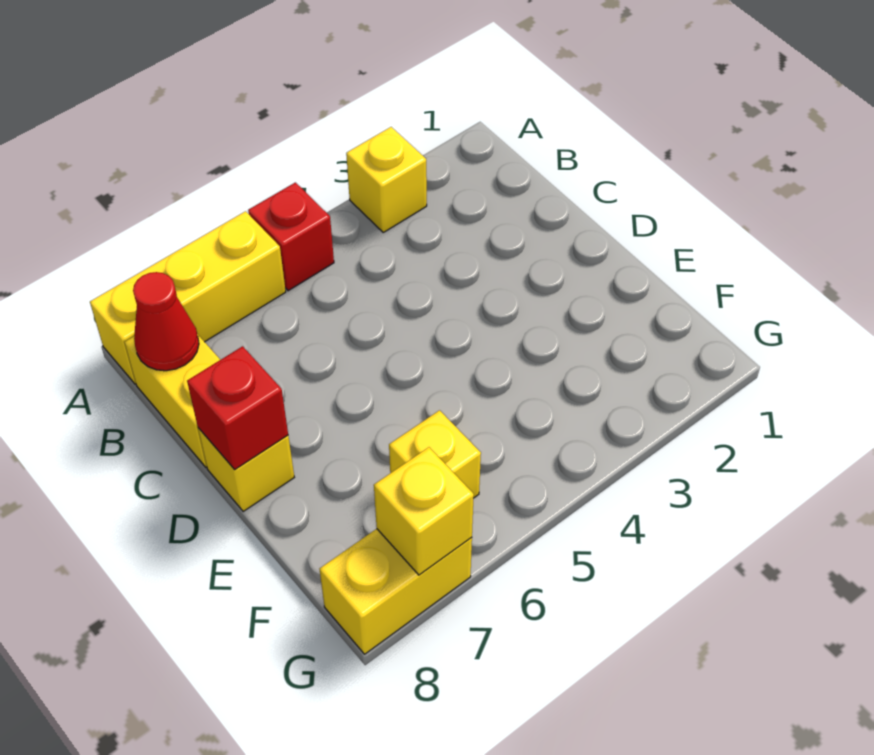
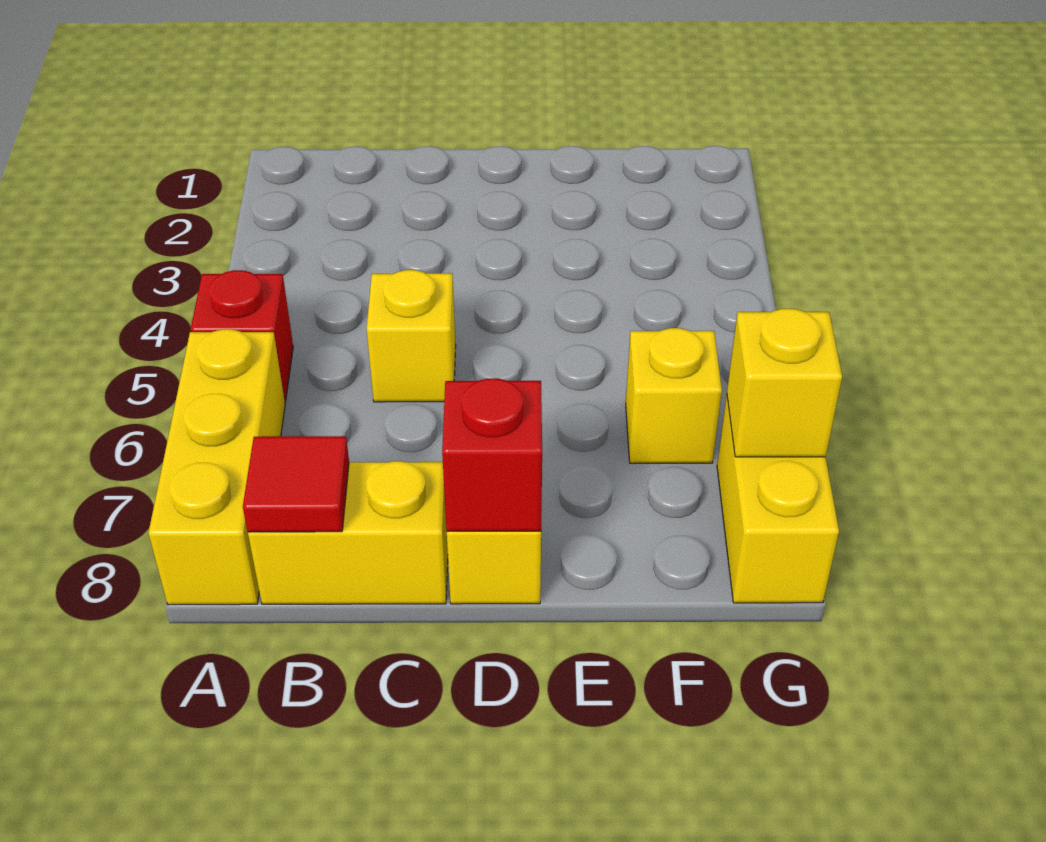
yellow brick A3 level 1 -> yellow brick C5 level 1
red cone B8 level 2 -> red tile B8 level 2

